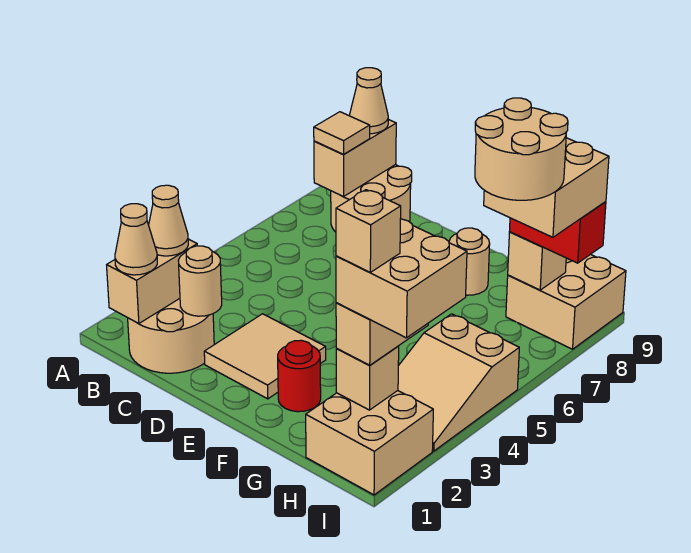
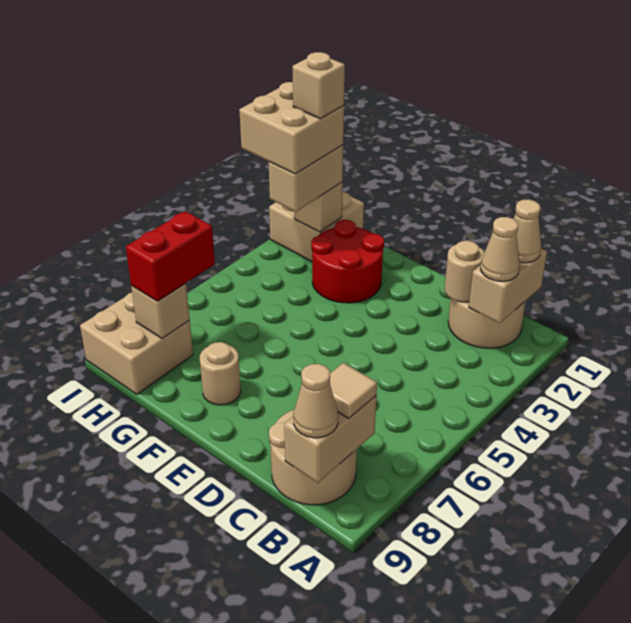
tan tile D2:E3 level 1 -> none
red round brick F2 level 1 -> red round brick F2:G3 level 1
tan slope H3:I5 level 1 top 5 -> none
tan round brick H6:I7 level 5 -> none
tan brick H7:I8 level 4 -> none
red brick H8:I8 level 3 -> red brick H7:H8 level 3

